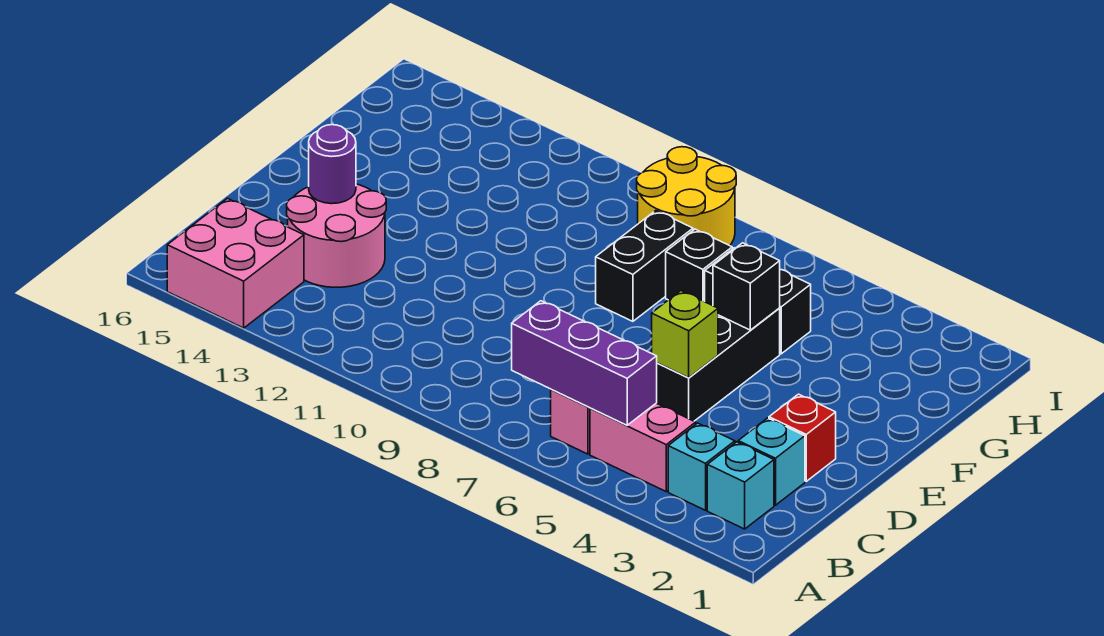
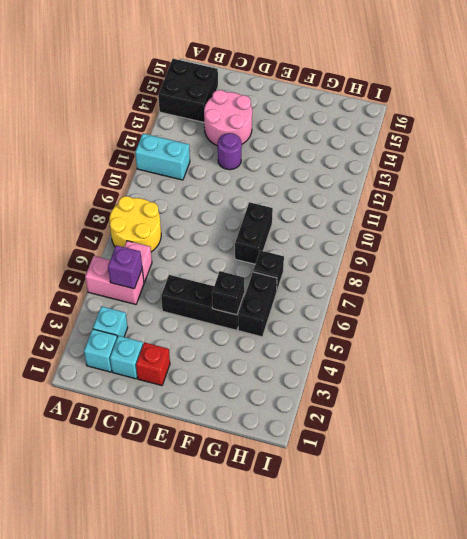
none -> cyan brick A11:B11 level 1
pink brick A14:B15 level 1 -> black brick A14:B15 level 1
pink brick B4:B5 level 1 -> pink brick A5:B5 level 1
purple brick B5:B7 level 2 -> purple brick B5 level 2
lime brick D5 level 2 -> none
purple round brick D14 level 2 -> purple round brick D12 level 1
black brick F8:G8 level 1 -> black brick F8:F9 level 1
yellow round brick H8:I9 level 1 -> yellow round brick A7:B8 level 1

